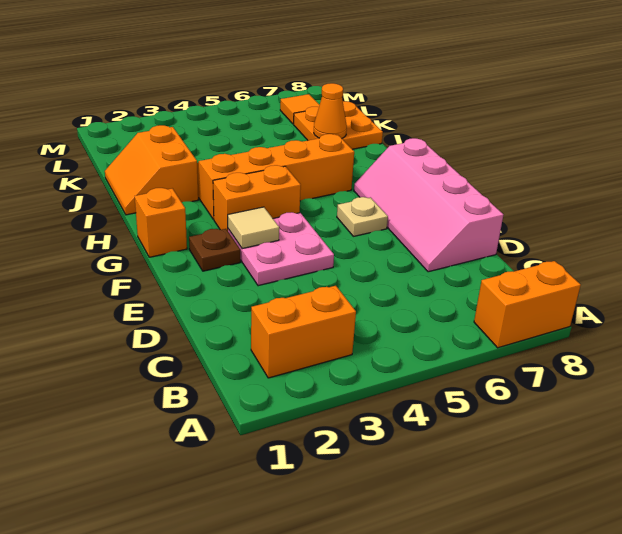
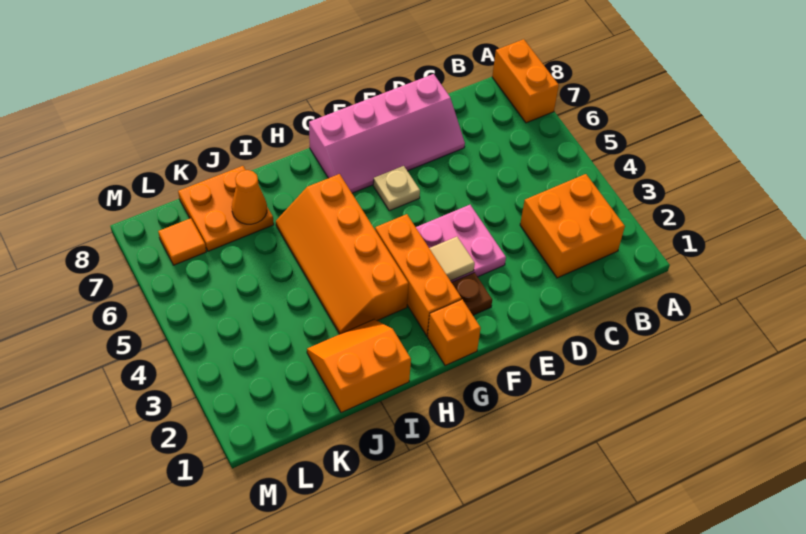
orange brick B2:B3 level 1 -> orange brick B2:C3 level 1
orange brick G3:G4 level 1 -> orange brick G2:G4 level 1
orange slope I1:J2 level 1 top 2 -> orange slope I1:J2 level 1 top 1

